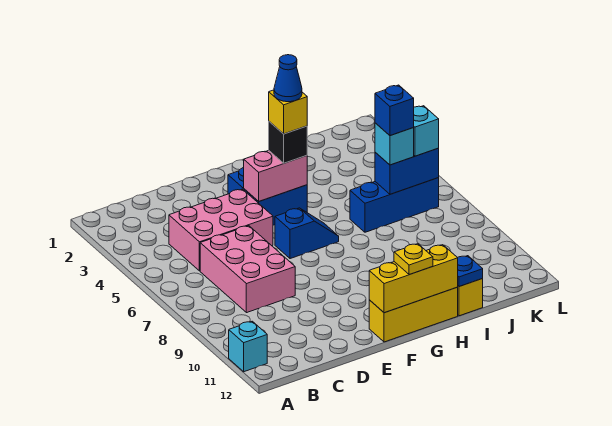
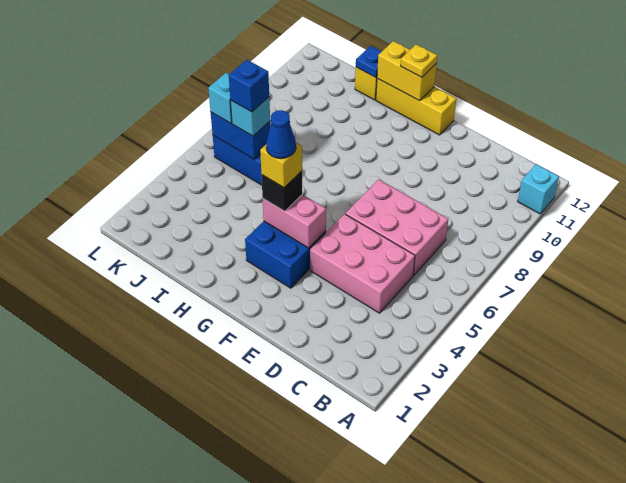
pink brick C6:D8 level 1 -> pink brick C6:E7 level 1
blue slope F6:G6 level 1 top F -> none
yellow brick F12:H12 level 2 -> yellow brick G12:H12 level 2

